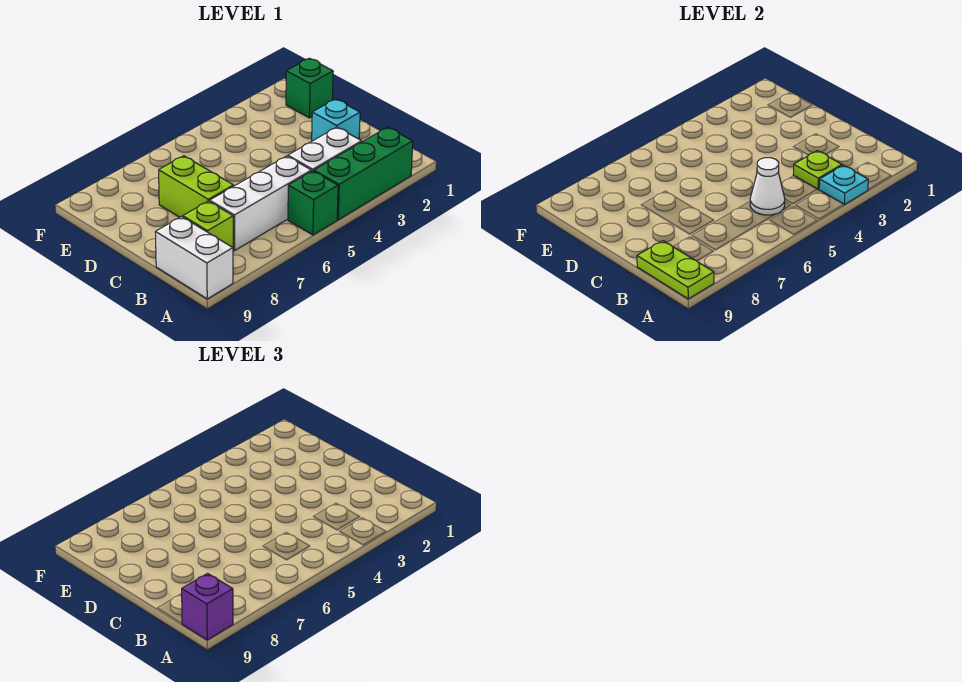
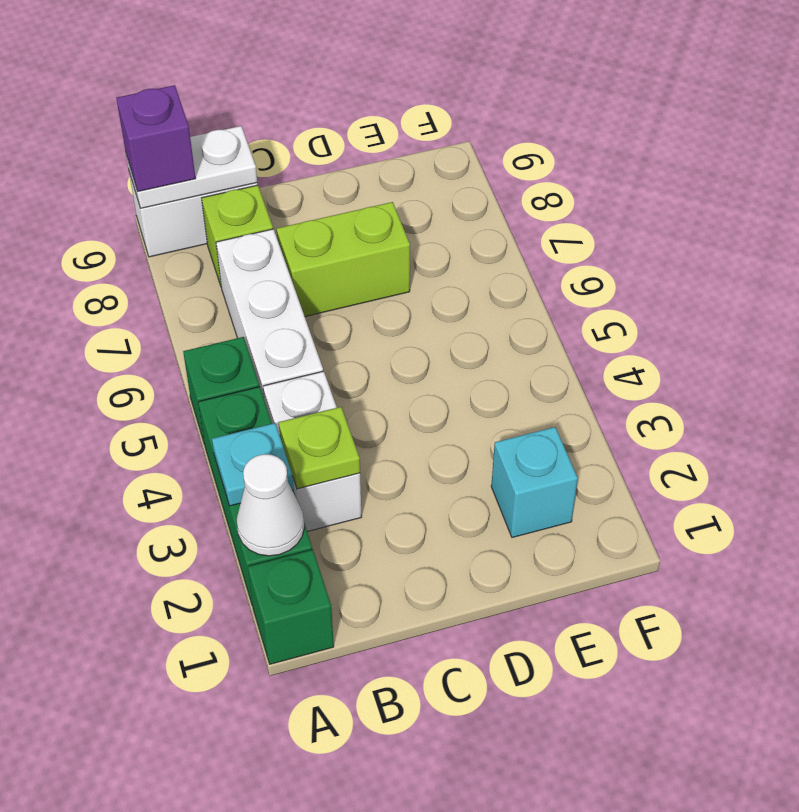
lime plate A9:B9 level 2 -> white plate A9:B9 level 2
white cone B5 level 2 -> white cone A2 level 2
cyan brick C2 level 1 -> cyan brick E2 level 1
green brick E1 level 1 -> green brick A1 level 1

